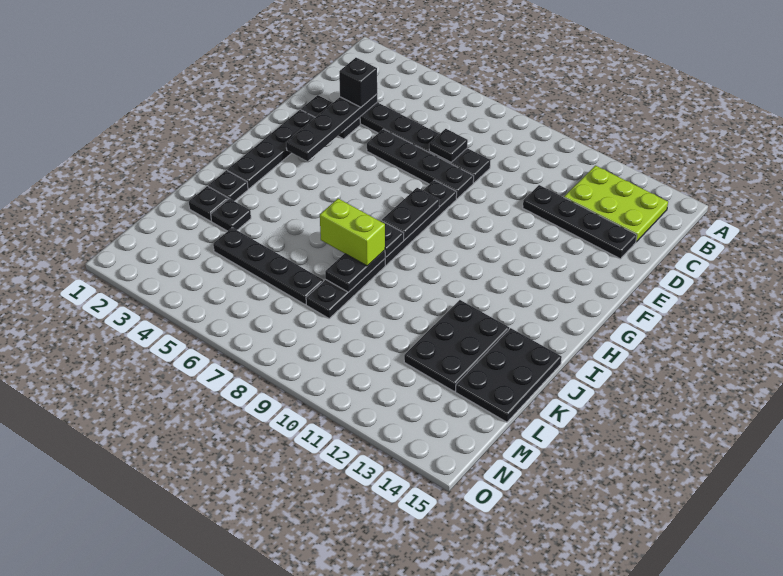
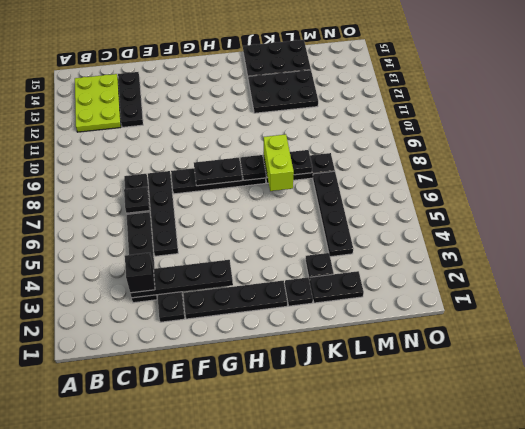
black plate D11:D14 level 1 -> black plate D12:D14 level 1
black plate K2 level 1 -> black plate K2:L2 level 1

